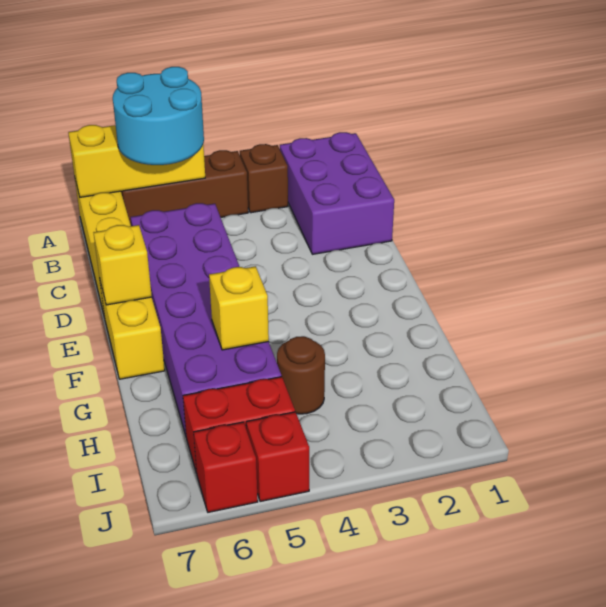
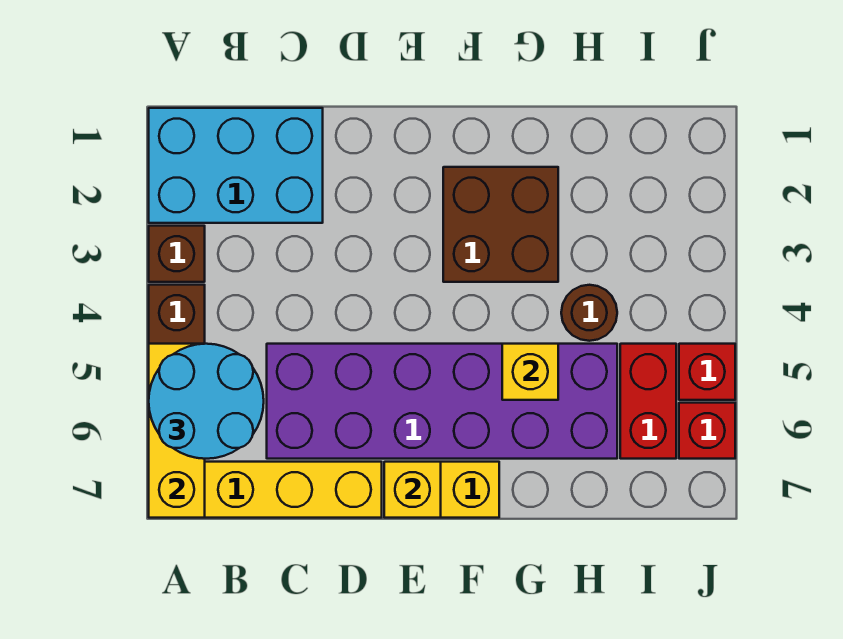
purple brick A1:C2 level 1 -> cyan brick A1:C2 level 1
none -> brown brick F2:G3 level 1

